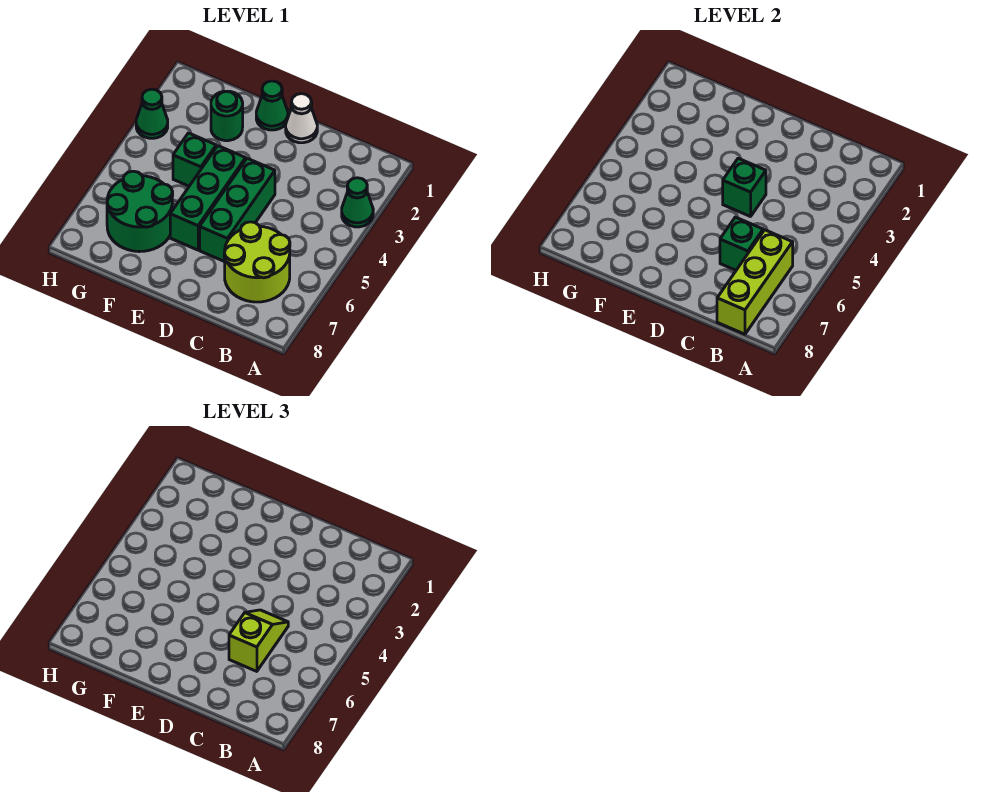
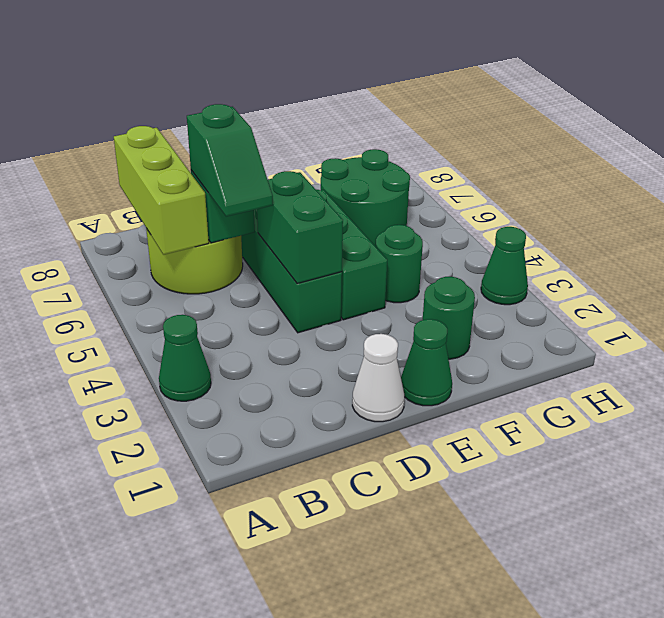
lime slope C5:C6 level 3 top 6 -> green slope C5:C6 level 3 top 6
green brick D4 level 2 -> green brick D4:D5 level 2
green brick F4 level 1 -> green round brick F4 level 1

